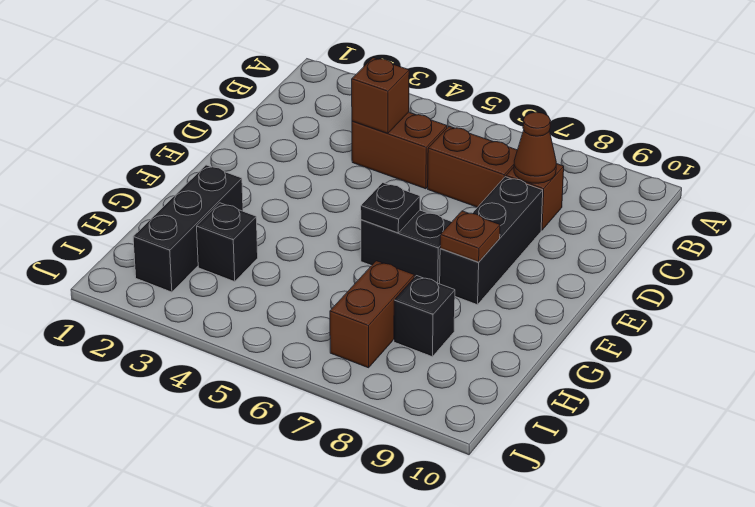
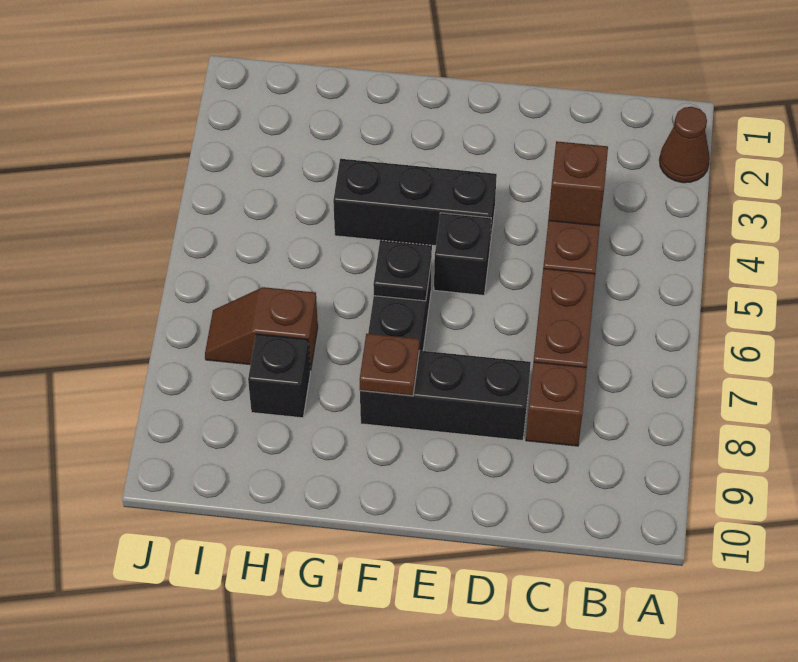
brown cone C8 level 2 -> brown cone A2 level 1
black brick G2:I2 level 1 -> black brick E4:G4 level 1
black brick H3 level 1 -> black brick E5 level 1
brown brick H7:I7 level 1 -> brown slope H7:I7 level 1 top H

